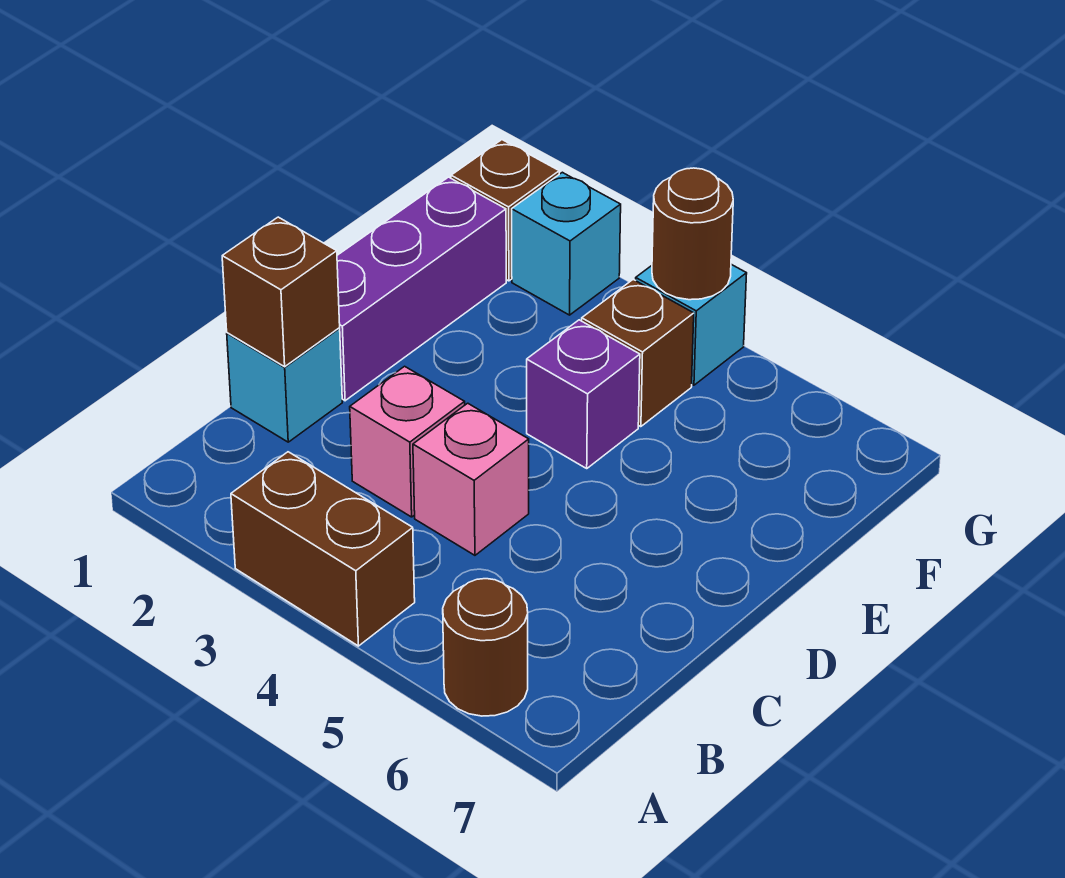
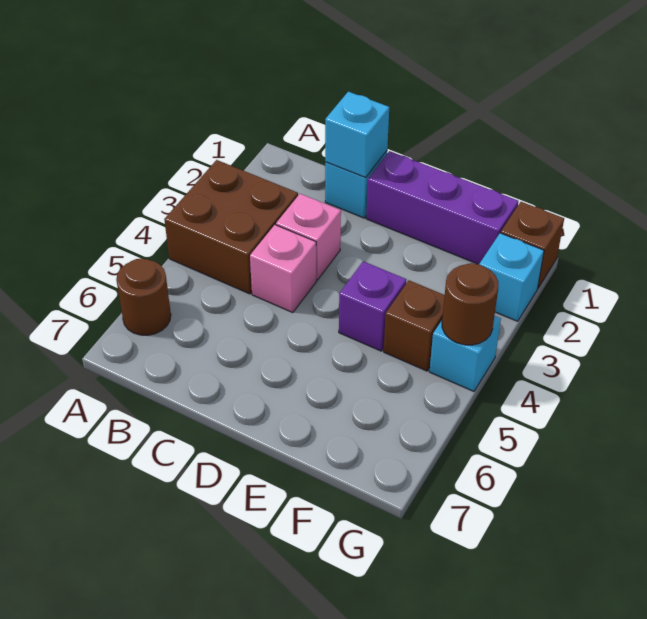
brown brick A3:A4 level 1 -> brown brick A3:B4 level 1
brown brick C1 level 2 -> cyan brick C1 level 2

